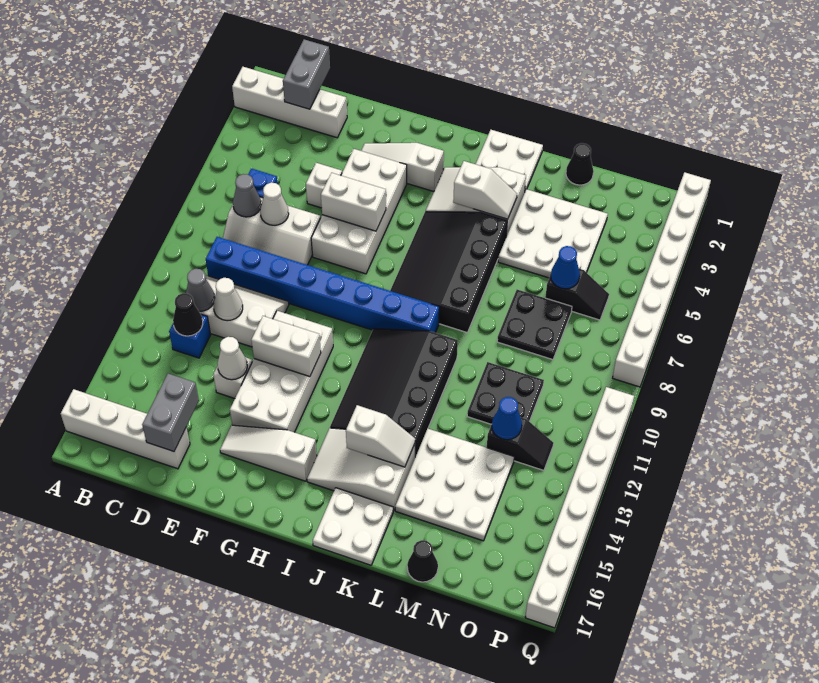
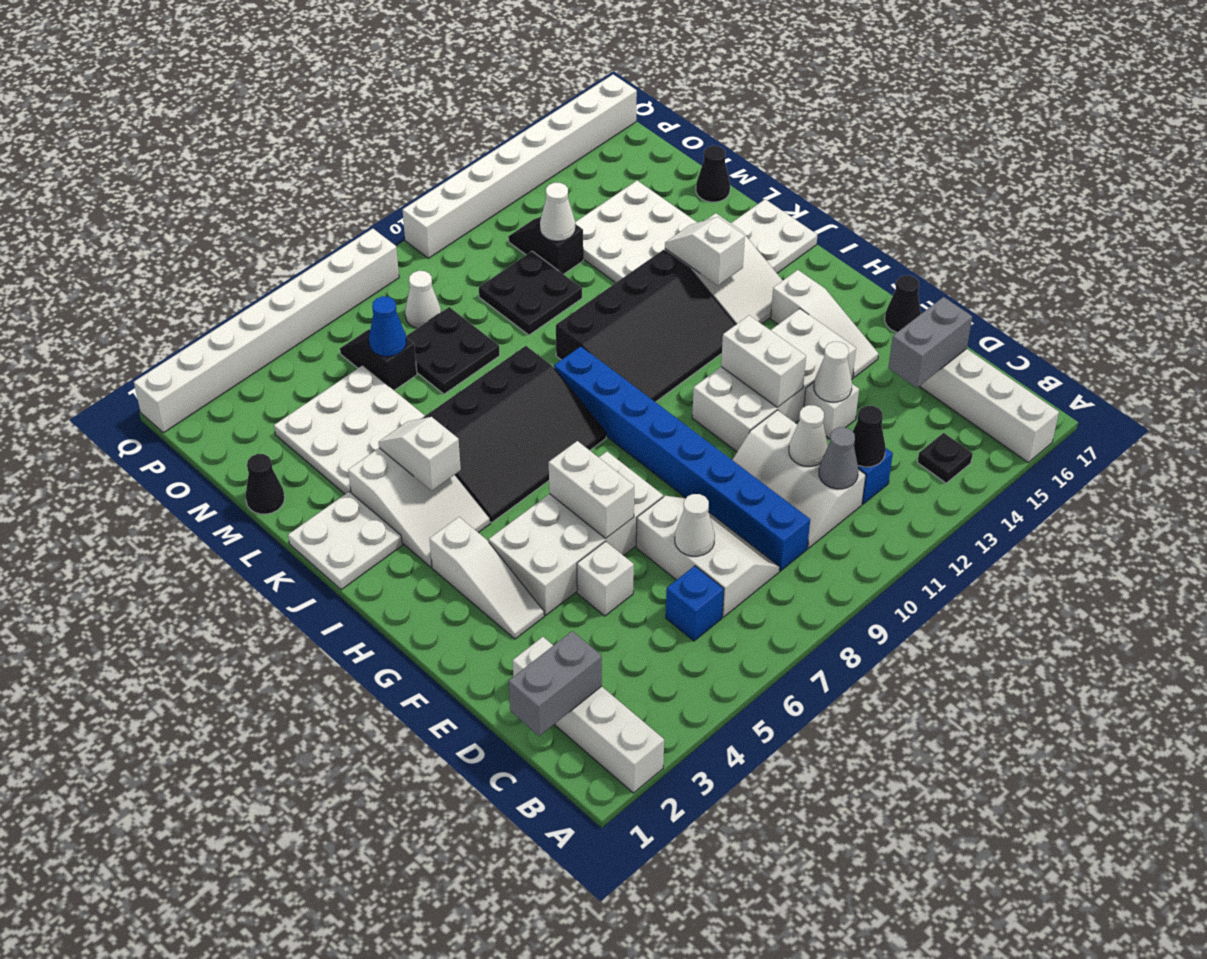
none -> black plate B14 level 1
grey cone C7 level 2 -> none
none -> black cone F17 level 1
blue cone N12 level 2 -> white cone N12 level 2
none -> white cone O8 level 1

